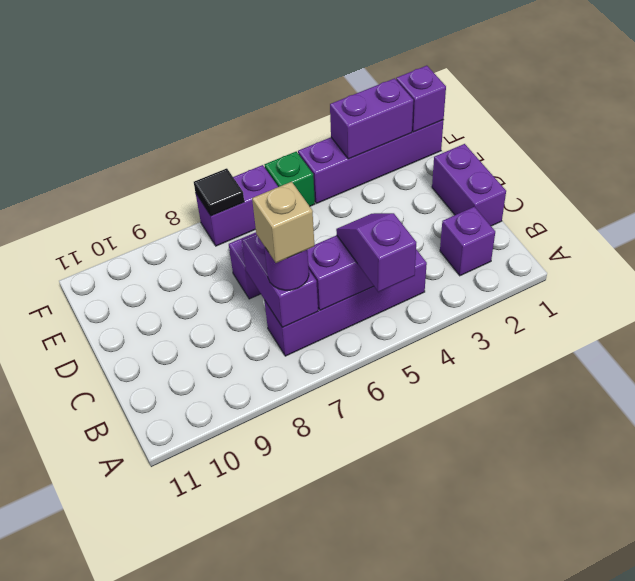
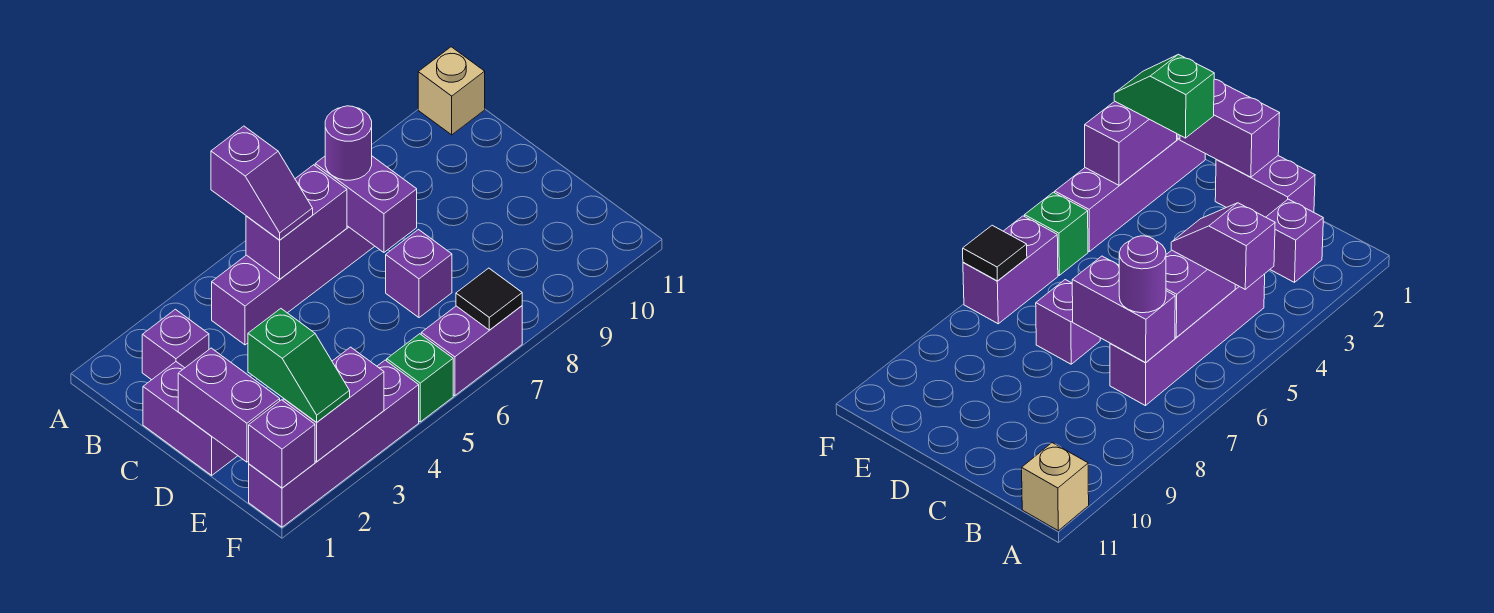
tan brick B7 level 4 -> tan brick A11 level 1
none -> purple brick D1:E1 level 2
none -> green slope E2:F2 level 3 top E

